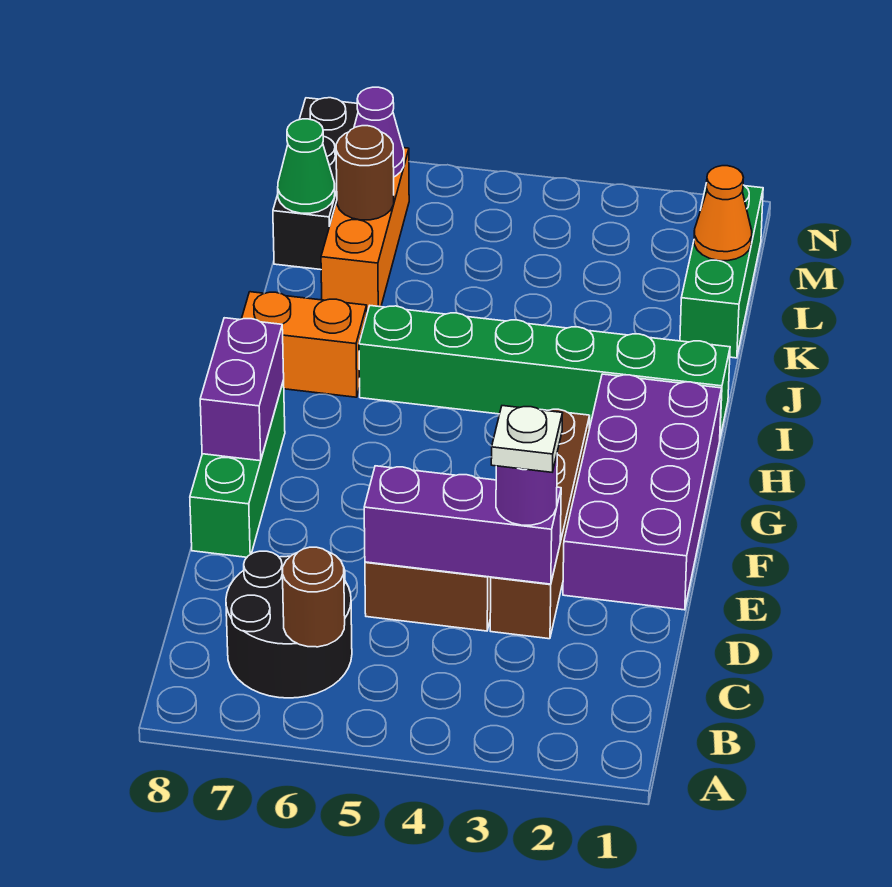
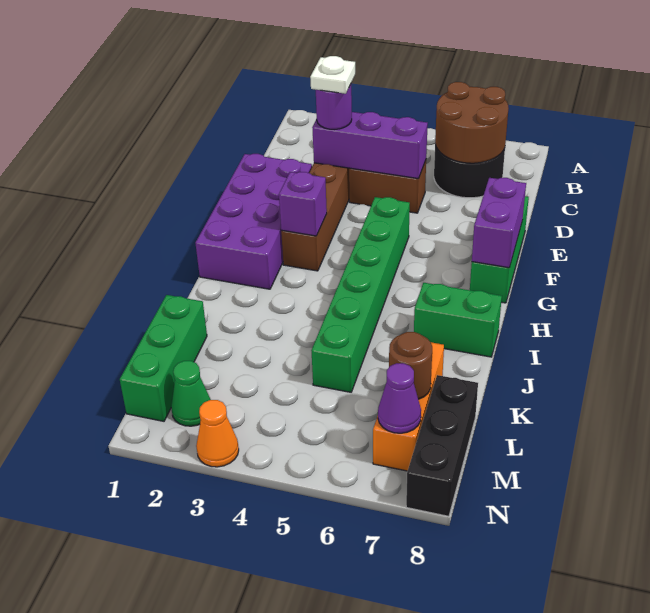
brown round brick B6 level 2 -> brown round brick B6:C7 level 2
none -> purple brick G3 level 2
green brick I1:I6 level 1 -> green brick F5:K5 level 1
orange brick I7:I8 level 1 -> green brick I7:I8 level 1
orange cone L1 level 2 -> orange cone N3 level 1
green cone L8 level 2 -> green cone M2 level 1

